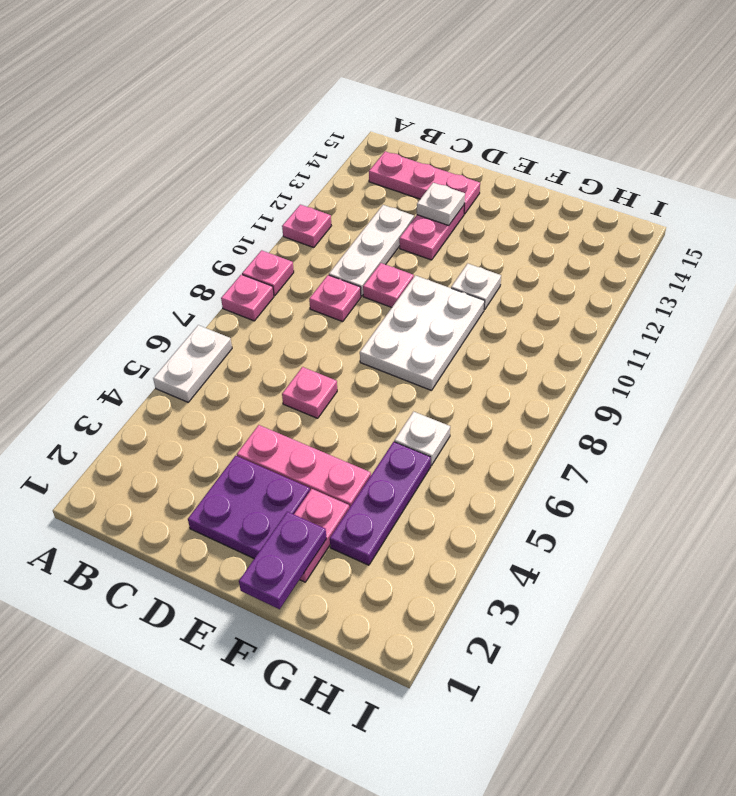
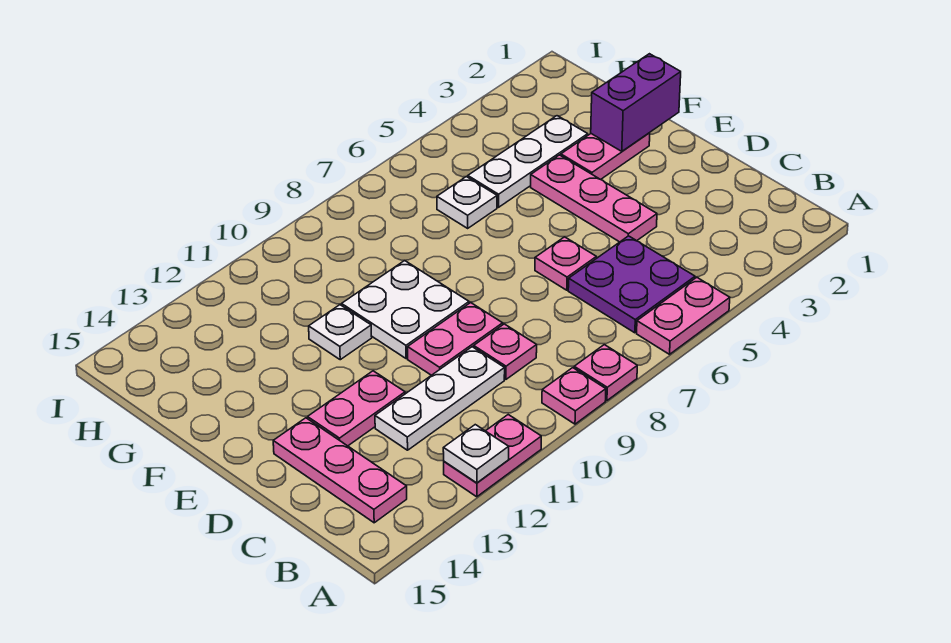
white plate A5:A6 level 1 -> pink plate A5:A6 level 1
pink plate A11 level 1 -> pink plate A11:A12 level 1
purple plate D2:E3 level 1 -> purple plate B5:C6 level 1
pink plate D10 level 1 -> pink plate D9:D10 level 1
white plate D13 level 2 -> white plate A12 level 2
white plate E8:F10 level 1 -> white plate E9:F10 level 1
purple plate F1:F2 level 2 -> purple brick F1:F2 level 2
purple plate G3:G5 level 1 -> white plate G3:G5 level 1

